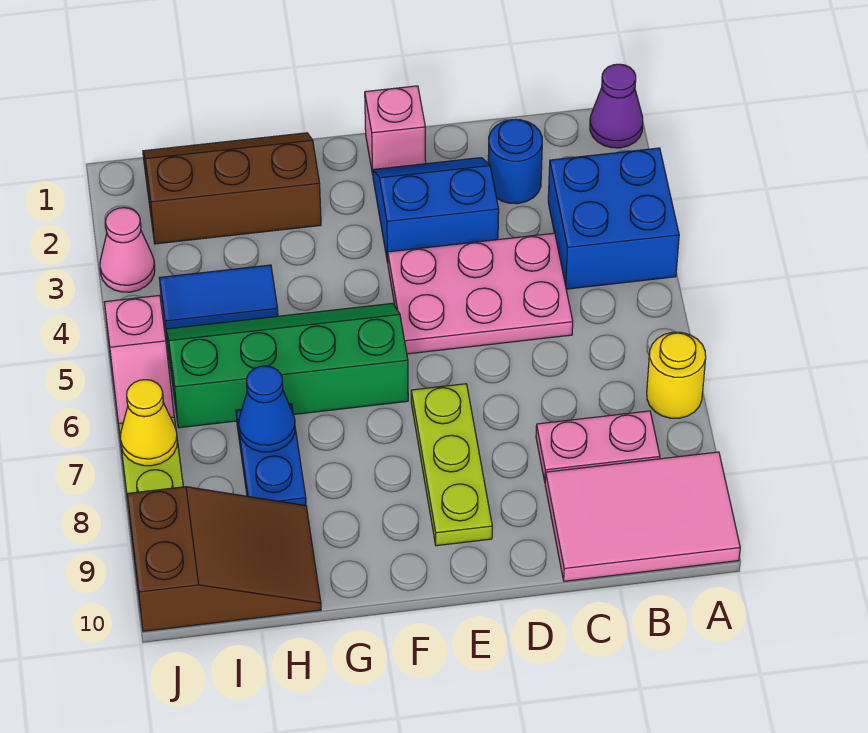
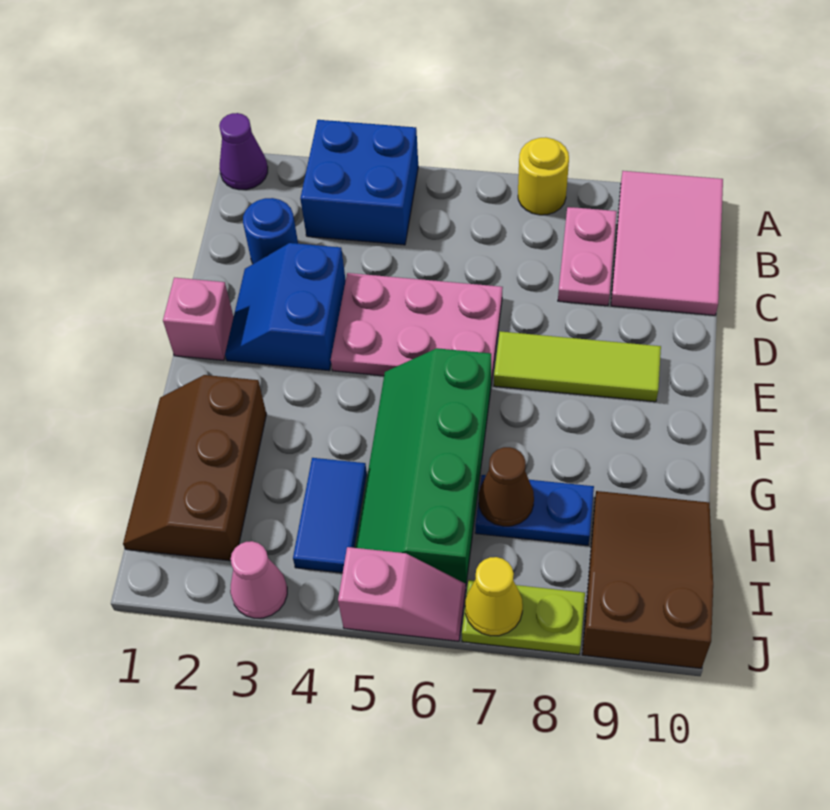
pink plate C4:E5 level 1 -> pink plate D4:E6 level 1
lime plate E7:E9 level 1 -> lime tile E7:E9 level 1
blue cone H7 level 2 -> brown cone H7 level 2

